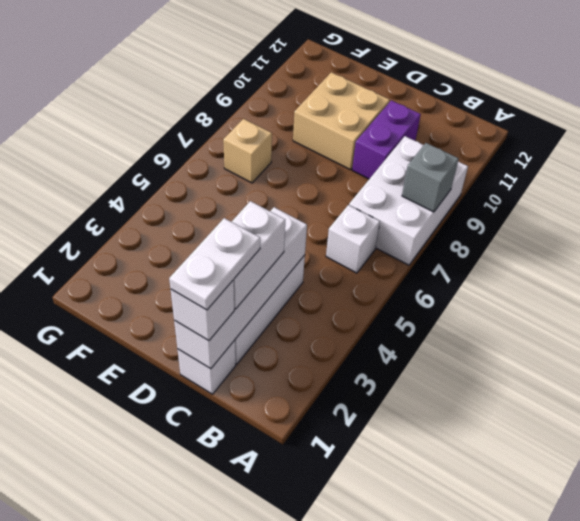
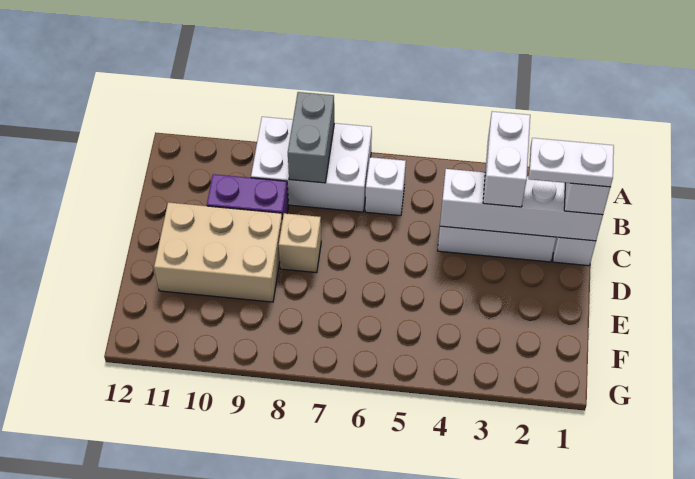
grey brick A8 level 2 -> grey brick A8:B8 level 2
white brick C2:C3 level 3 -> white brick B3:C3 level 3
tan brick D9:E10 level 1 -> tan brick D9:E11 level 1
tan brick F7 level 1 -> tan brick D8 level 1

